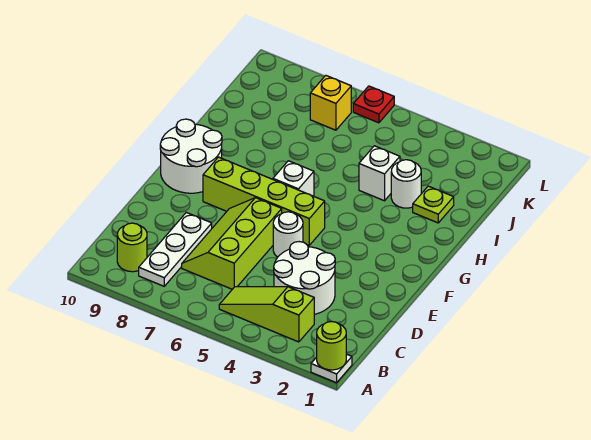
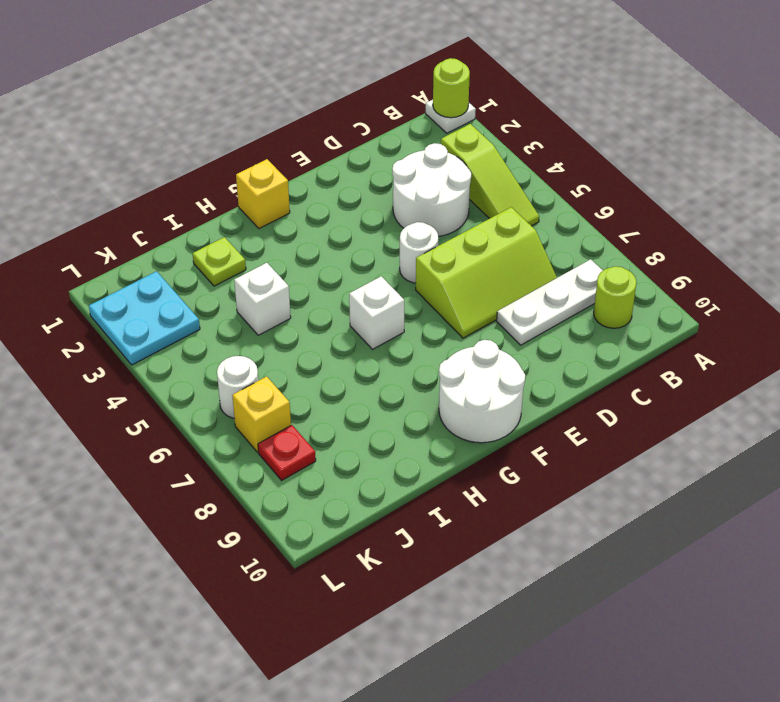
lime brick F5:F8 level 1 -> none
none -> yellow brick G1 level 1
white round brick I3 level 1 -> white round brick K6 level 1
none -> cyan plate K2:L3 level 1
red plate L6 level 1 -> red plate K8 level 1

